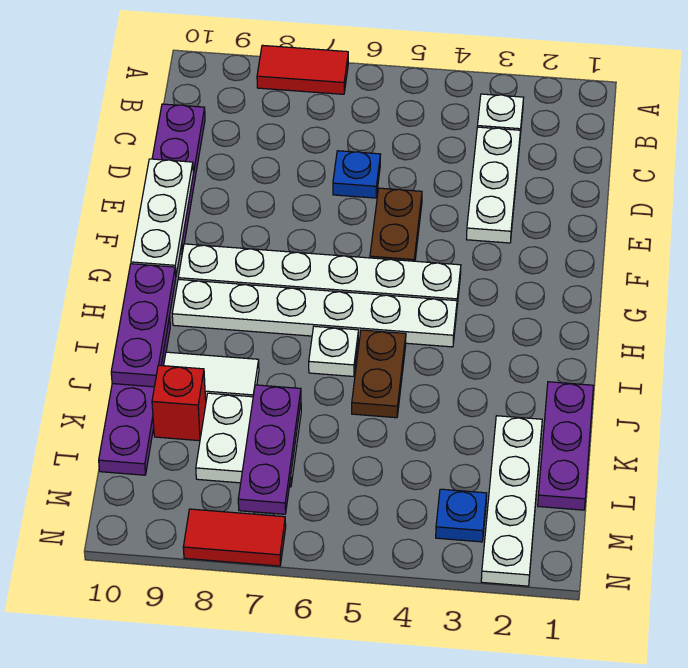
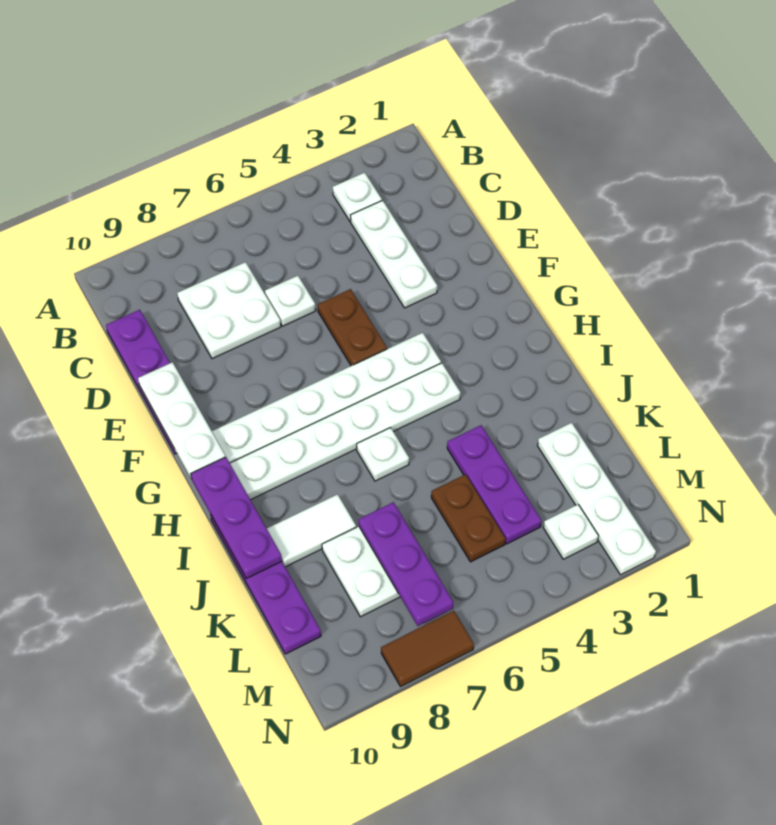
red tile A7:A8 level 1 -> none
none -> white plate C7:D8 level 1
blue plate D6 level 1 -> white plate D6 level 1
brown plate I5:J5 level 1 -> brown plate K5:L5 level 1
purple plate J1:L1 level 1 -> purple plate J4:L4 level 1
red brick K9 level 1 -> none
blue plate M3 level 1 -> white plate M3 level 1
red tile N7:N8 level 1 -> brown tile N7:N8 level 1

